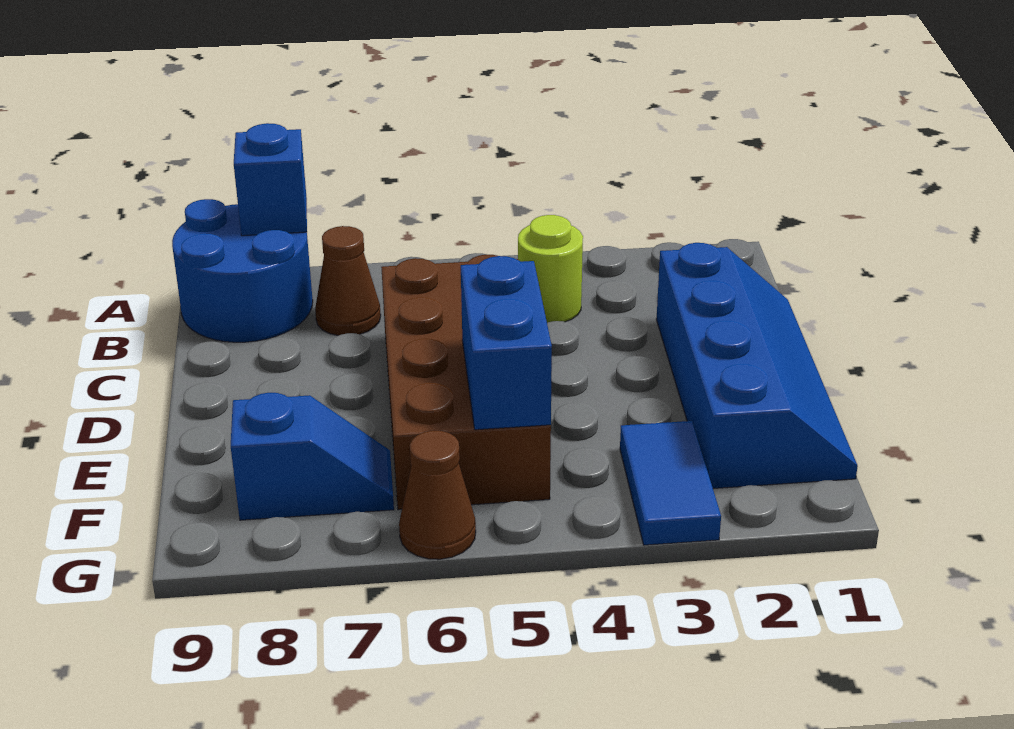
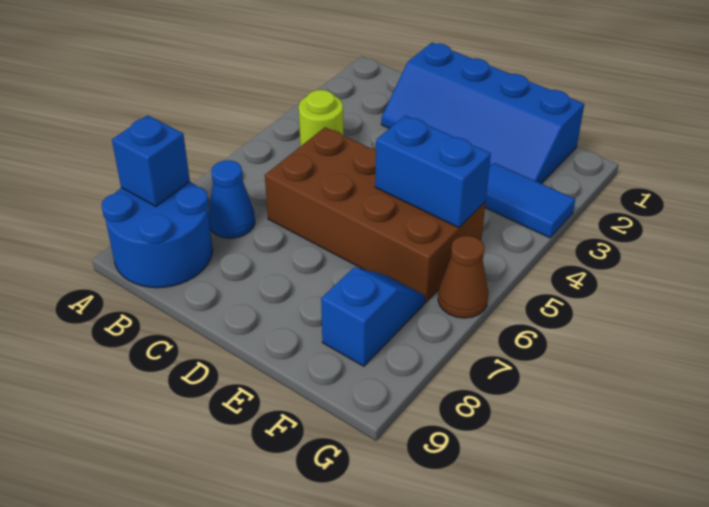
brown cone B7 level 1 -> blue cone B7 level 1
blue slope C1:F2 level 1 top 2 -> blue slope C1:F2 level 1 top 1

